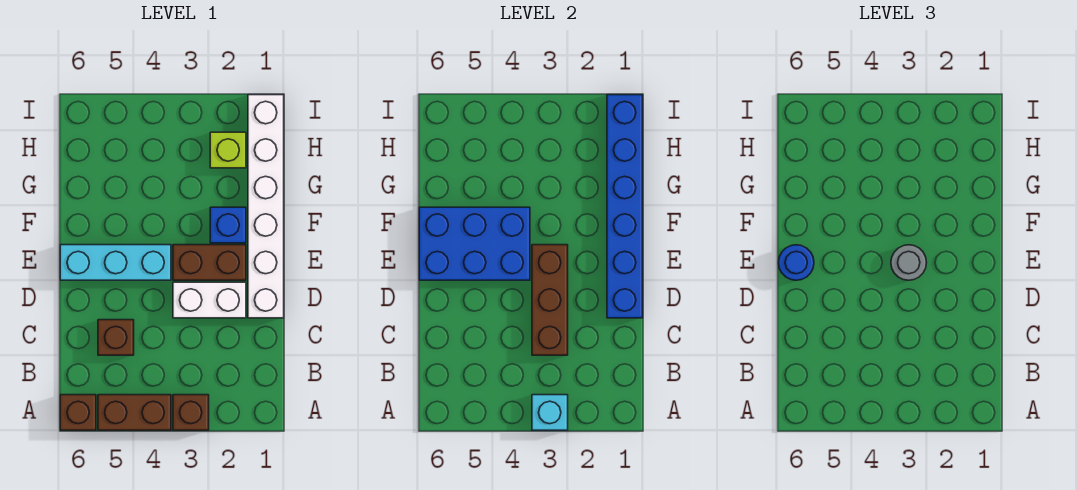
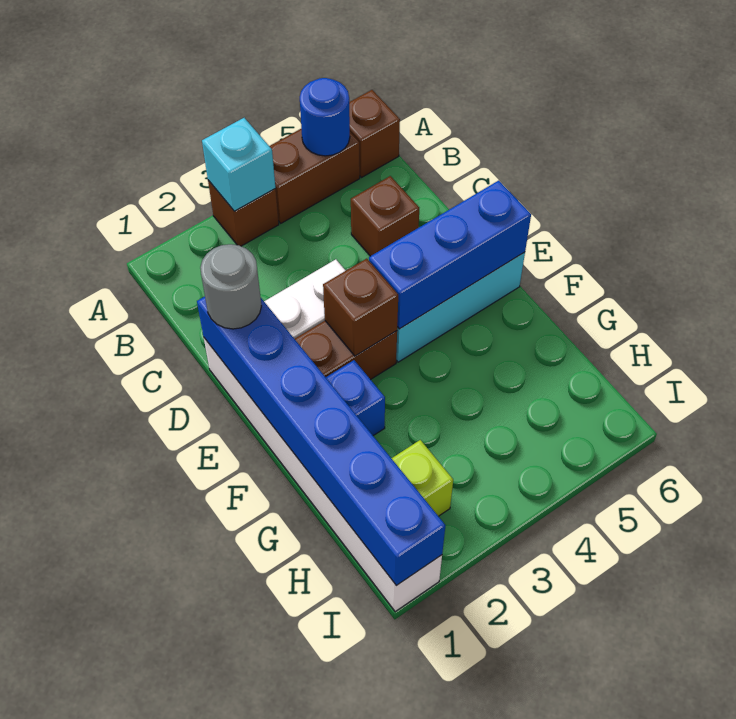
brown brick C3:E3 level 2 -> brown brick E3 level 2
grey round brick E3 level 3 -> grey round brick D1 level 3
blue brick E4:F6 level 2 -> blue brick E4:E6 level 2
blue round brick E6 level 3 -> blue round brick A5 level 2

